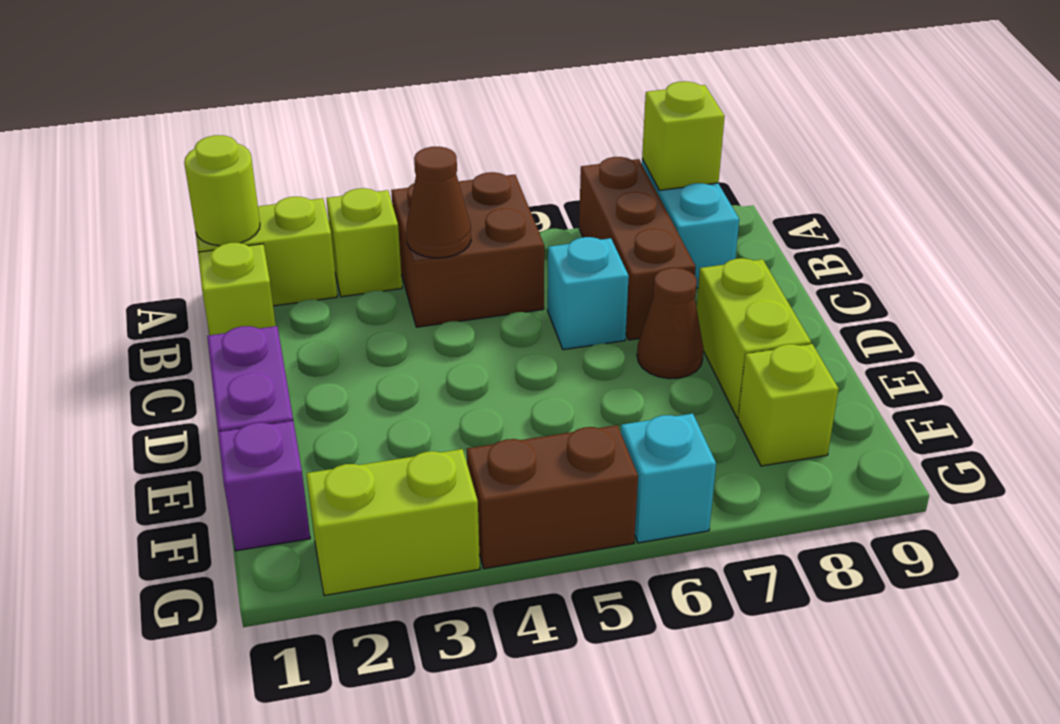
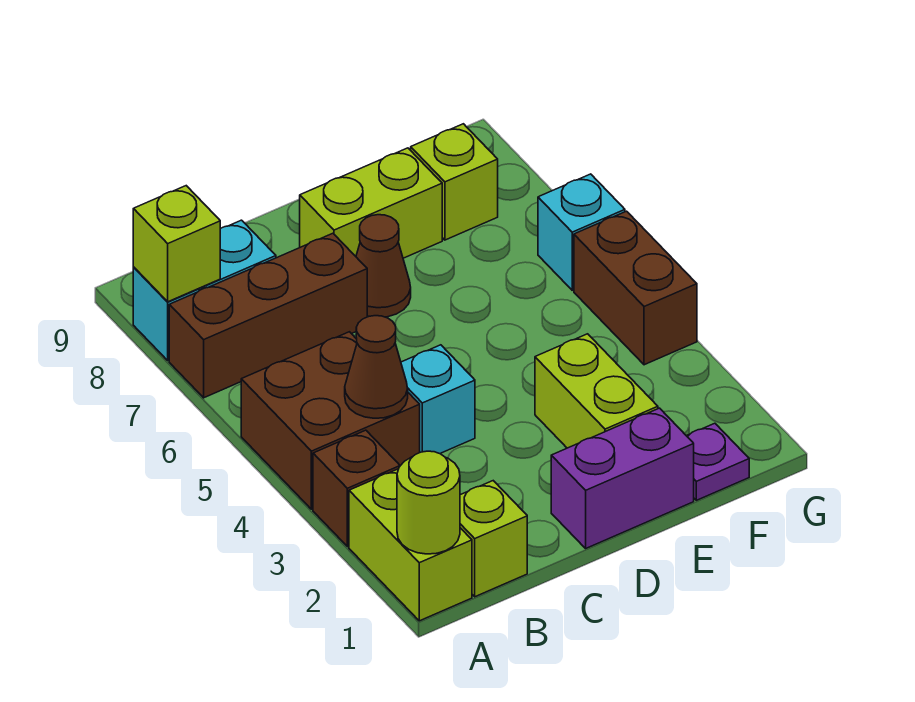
lime brick A3 level 1 -> brown brick A3 level 1
cyan brick C6 level 1 -> cyan brick C4 level 1
purple brick F1 level 1 -> purple plate F1 level 1
lime brick G2:G3 level 1 -> lime brick E2:E3 level 1

